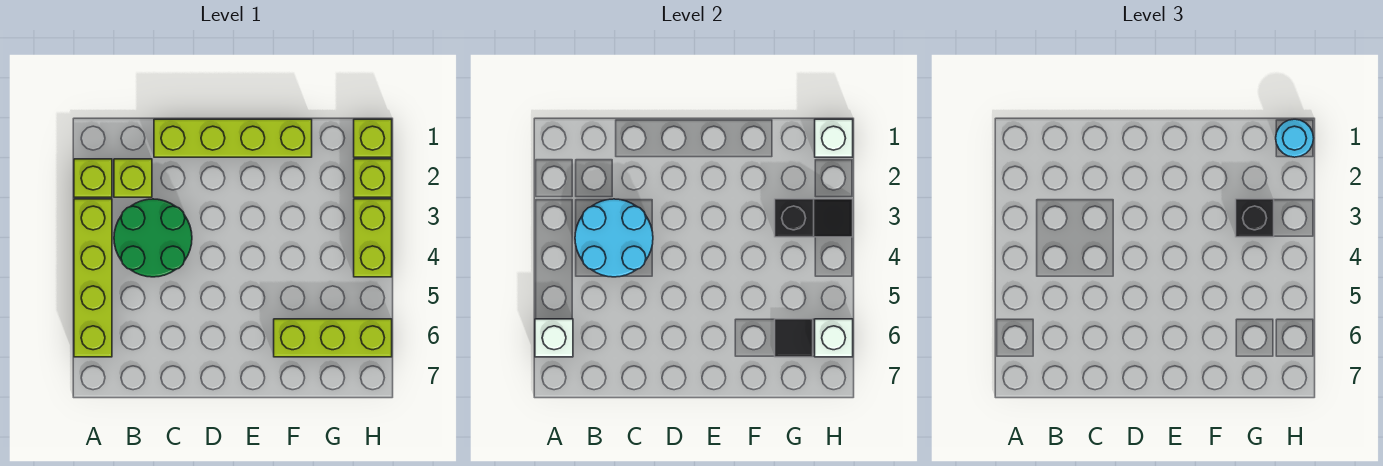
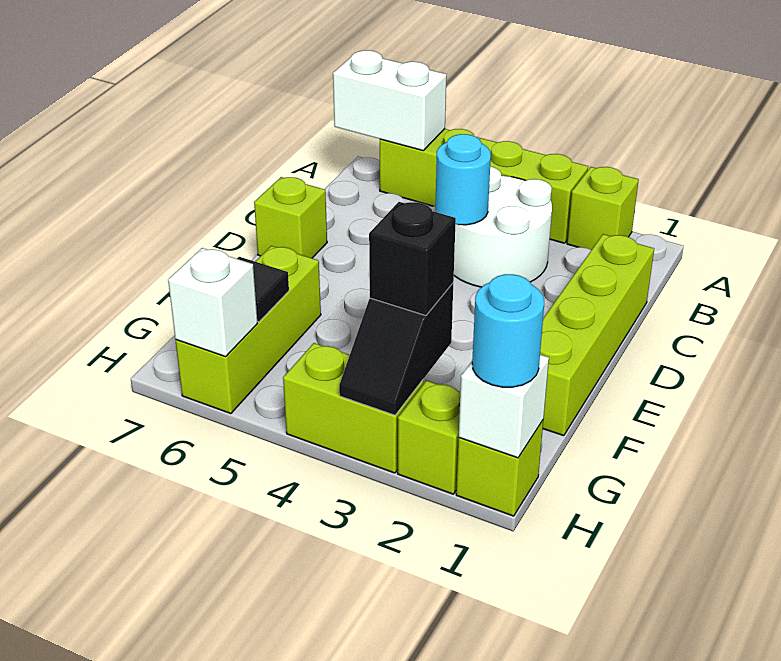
white brick A6 level 2 -> white brick A6:A7 level 2
lime brick B2 level 1 -> lime brick D7 level 1
green round brick B3:C4 level 1 -> white round brick B3:C4 level 1
cyan round brick B3:C4 level 2 -> cyan round brick C4 level 2

